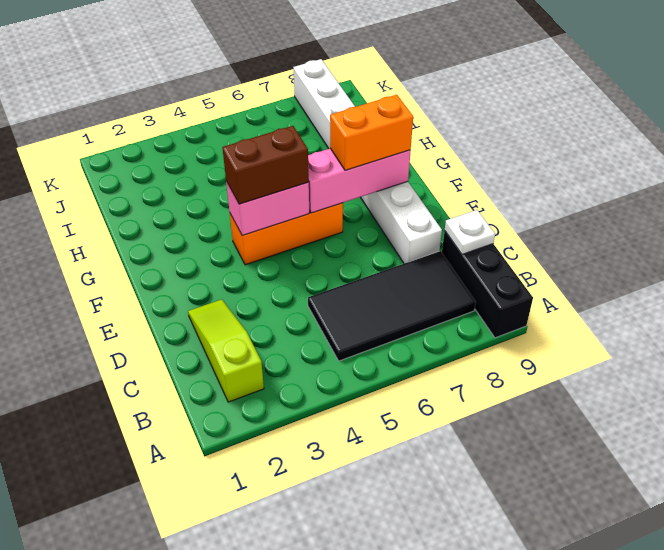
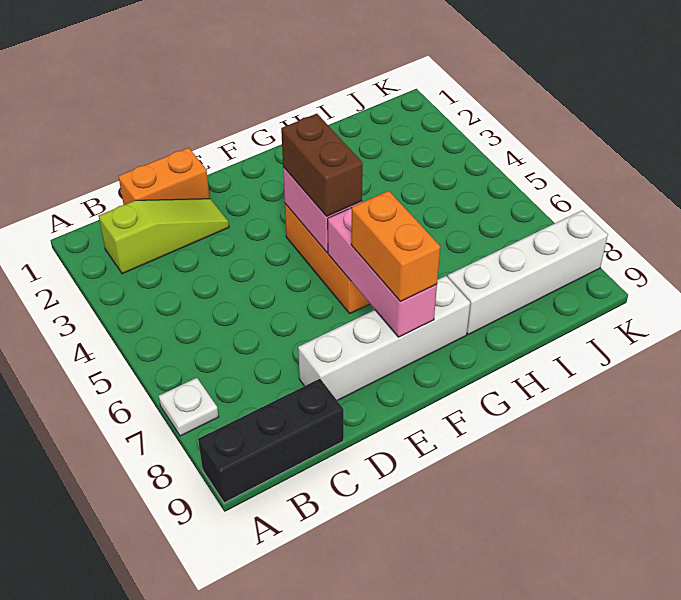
black tile B5:C8 level 1 -> none
none -> orange brick C1:D1 level 1
white plate C9 level 2 -> white plate A7 level 1

